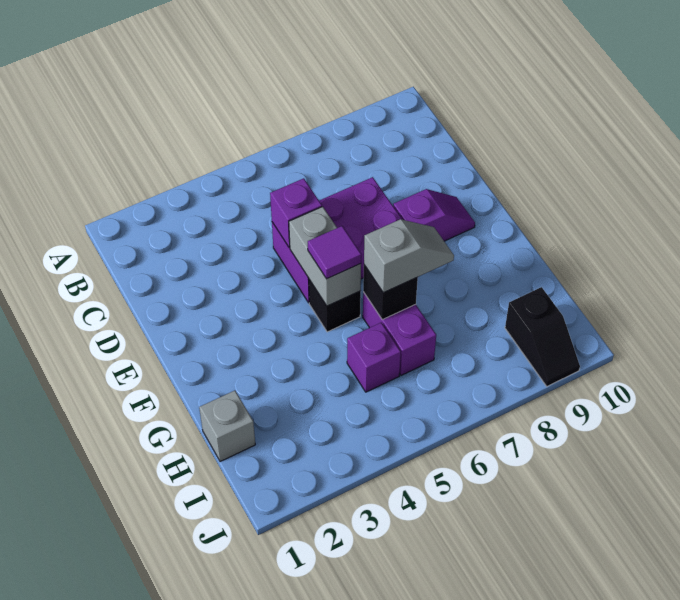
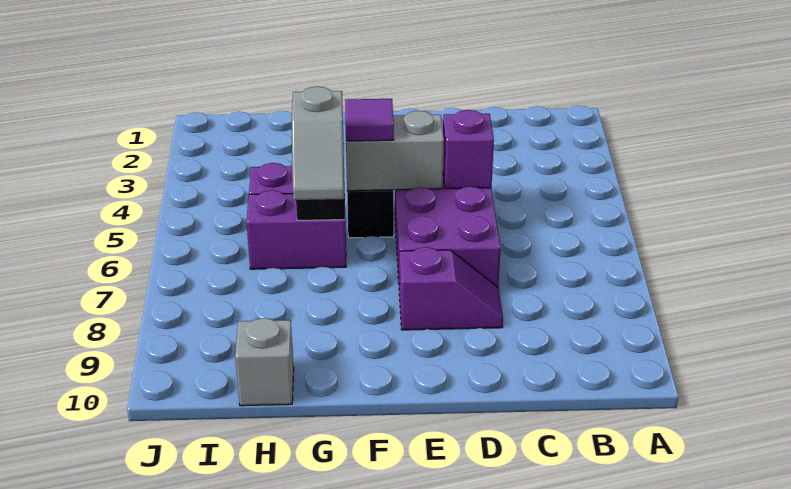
purple slope E8:E9 level 1 top 8 -> purple slope D8:E8 level 1 top E
grey brick H1 level 1 -> grey brick H10 level 1
black slope I9:J9 level 1 top I -> none

